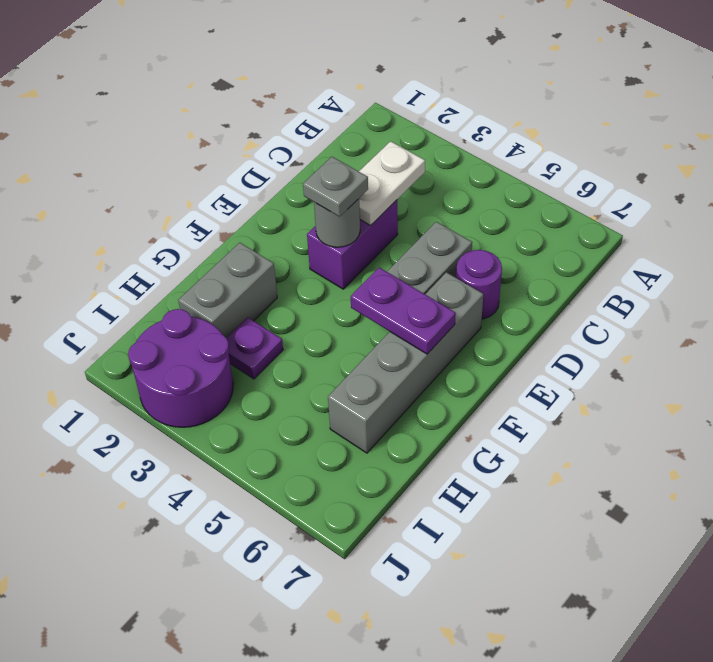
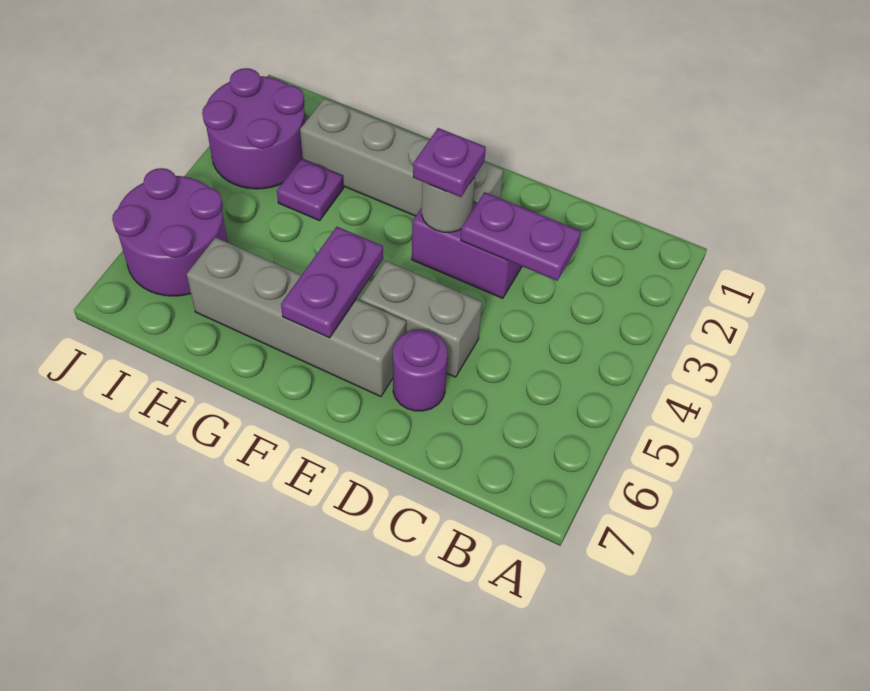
white plate C3:D3 level 2 -> purple plate C3:D3 level 2
grey plate E3 level 3 -> purple plate E3 level 3
grey brick G2:H2 level 1 -> grey brick E2:H2 level 1
none -> purple round brick I5:J6 level 1

